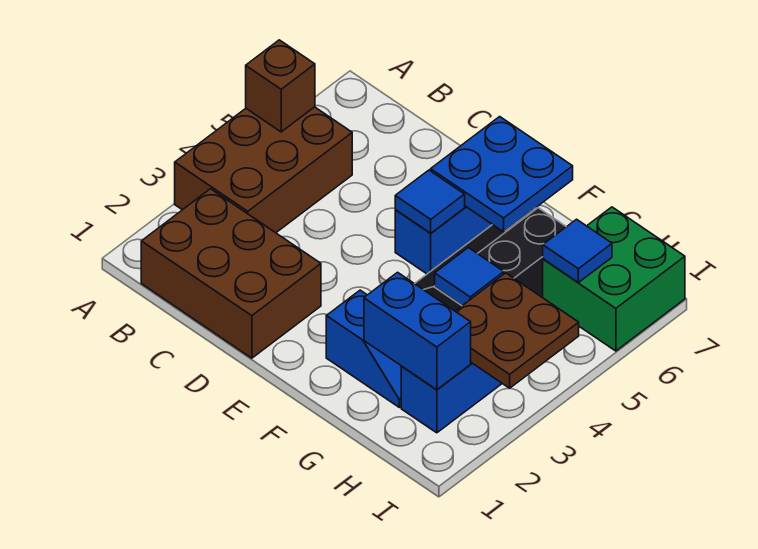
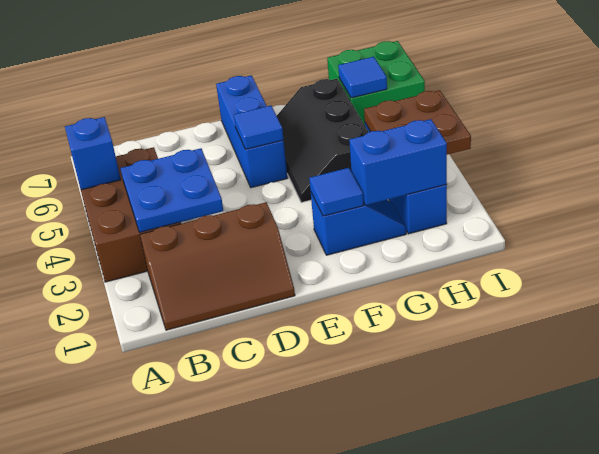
brown brick A5 level 2 -> blue brick A5 level 2
brown brick B1:D2 level 1 -> brown slope B1:D2 level 1 top 2
blue plate E6:F7 level 2 -> blue plate B3:C4 level 2
blue tile G4 level 2 -> blue tile F2 level 2

